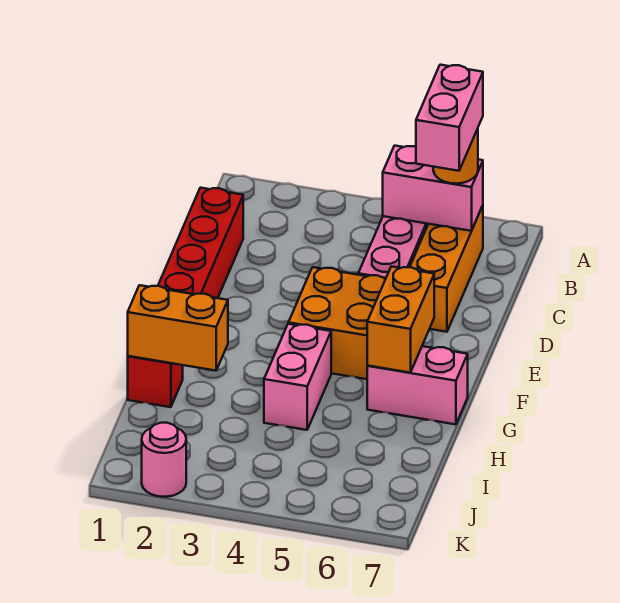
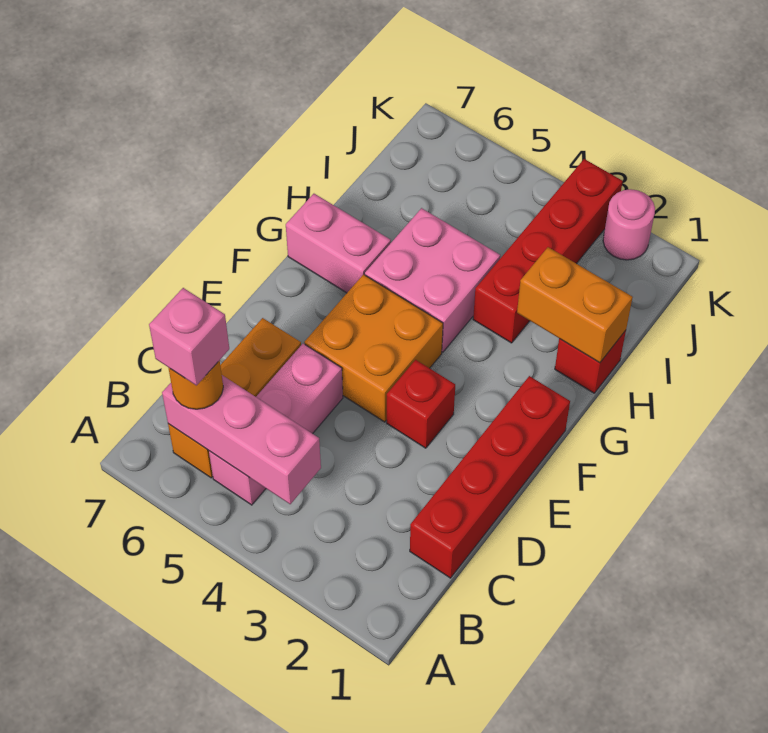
pink brick B5:B6 level 2 -> pink brick B4:B6 level 2
pink brick B6:C6 level 4 -> pink brick B6 level 4
none -> red brick E3 level 1
orange brick F6:G6 level 2 -> none
pink brick G4:H4 level 1 -> pink brick G4:H5 level 1
none -> red brick H3:K3 level 1

